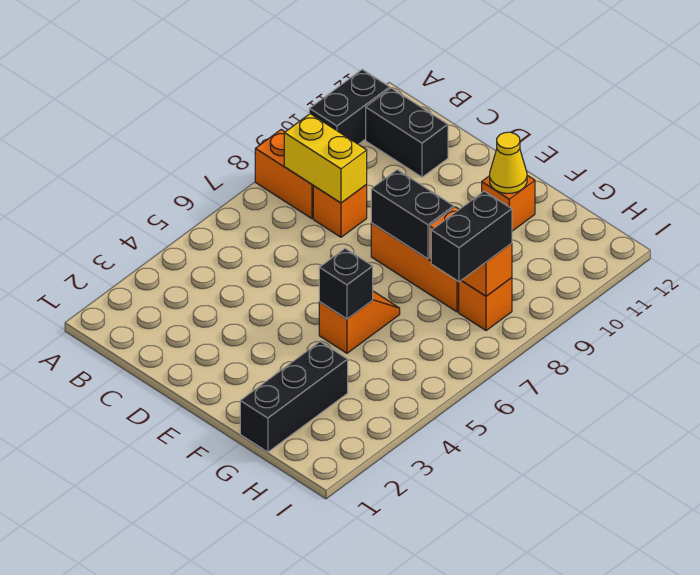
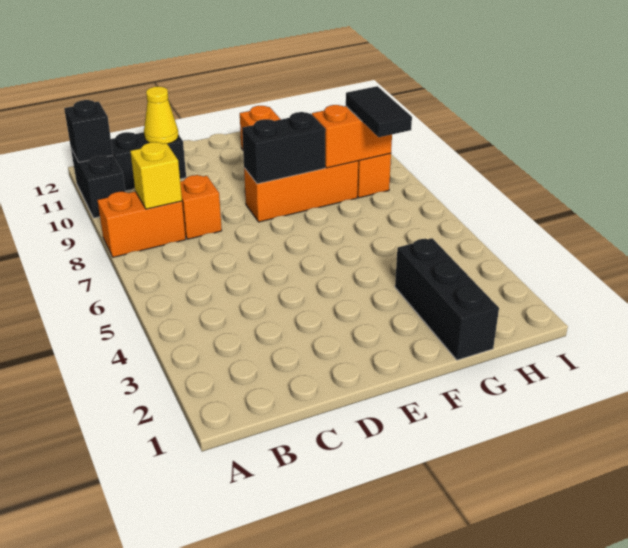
yellow brick B8:C8 level 2 -> yellow brick B8 level 2
orange slope F5:F6 level 1 top 5 -> none
black brick F5 level 2 -> black brick A11 level 2
yellow cone F11 level 2 -> yellow cone C11 level 2
black brick H7:H8 level 3 -> black tile H7:H8 level 3

